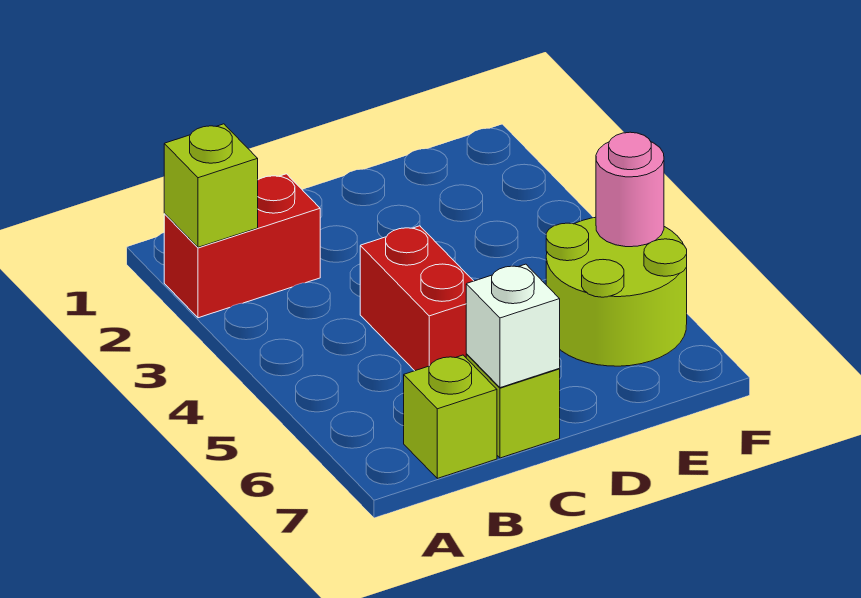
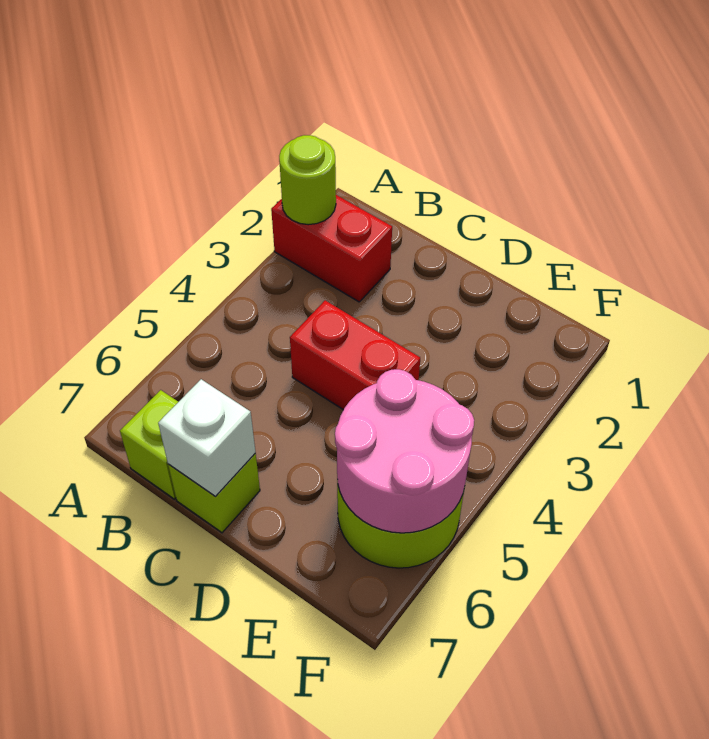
lime brick A2 level 2 -> lime round brick A2 level 2
red brick C4:C5 level 1 -> red brick C4:D4 level 1
pink round brick F5 level 2 -> pink round brick E5:F6 level 2

